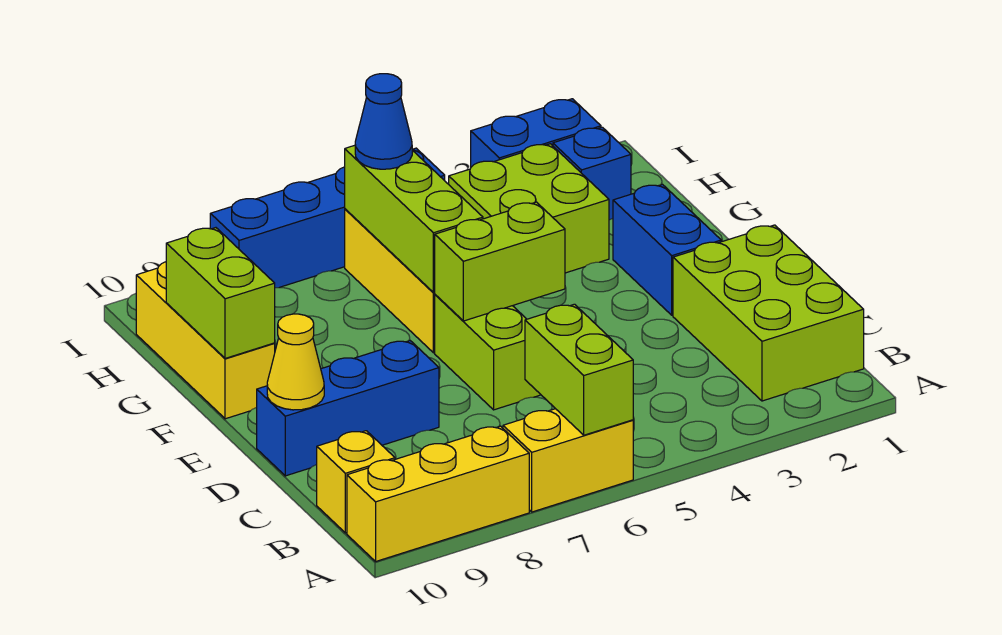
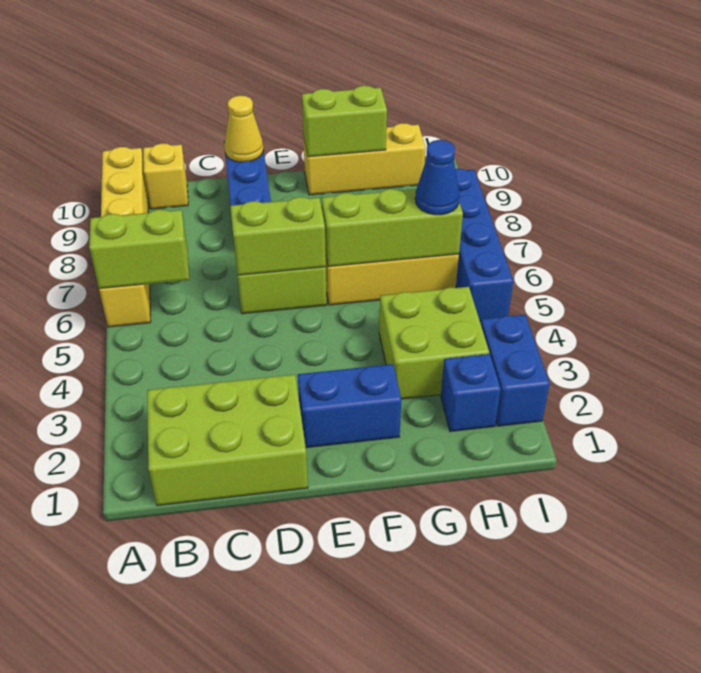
lime brick E5:E6 level 2 -> lime brick D6:E6 level 2

